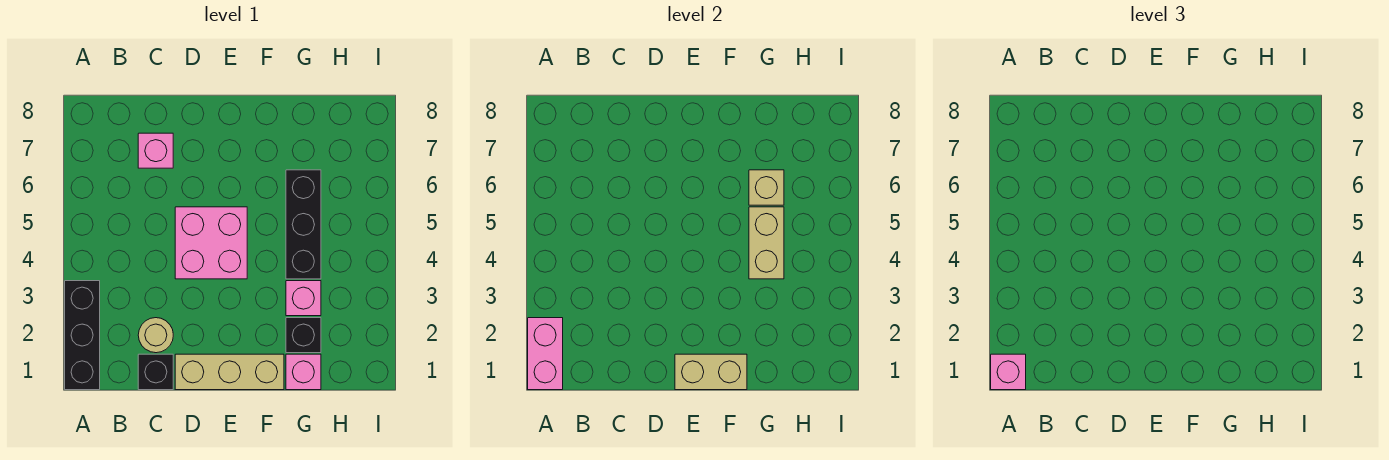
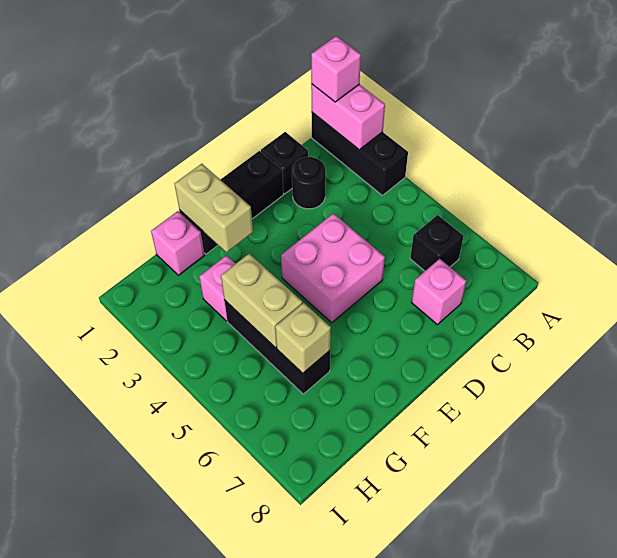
tan round brick C2 level 1 -> black round brick C2 level 1
tan brick D1:F1 level 1 -> black brick D1:F1 level 1
tan brick E1:F1 level 2 -> tan brick F1:F2 level 2
black brick G2 level 1 -> black brick B6 level 1

